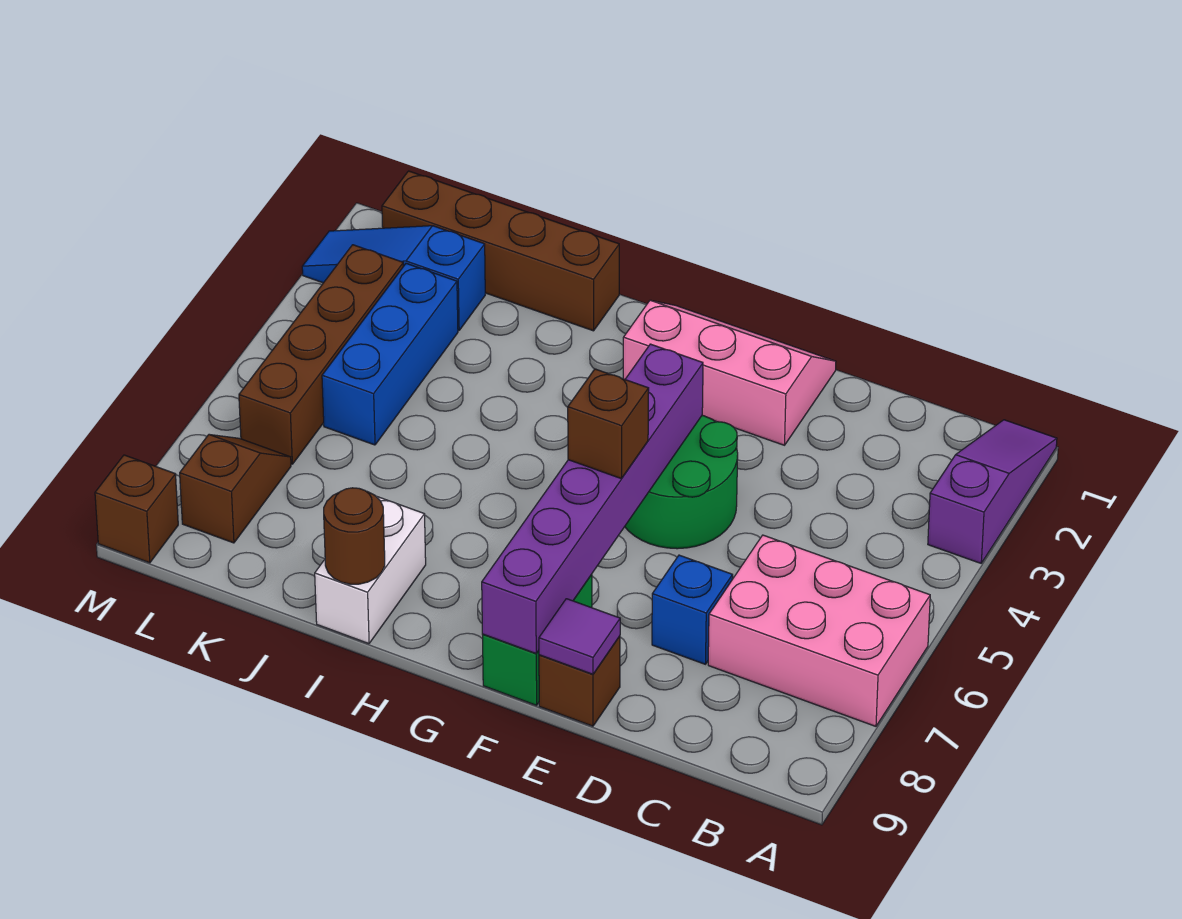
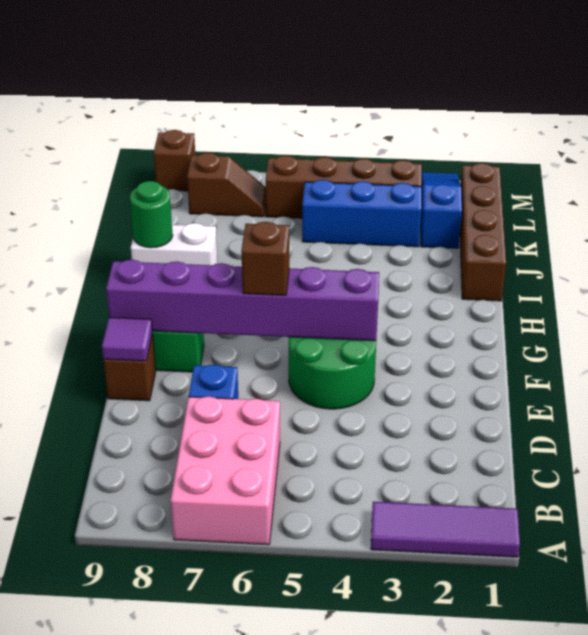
purple slope A1:A3 level 1 top 3 -> purple tile A1:A3 level 1
pink slope E1:G2 level 1 top 2 -> none
brown round brick I9 level 2 -> green round brick I9 level 2

